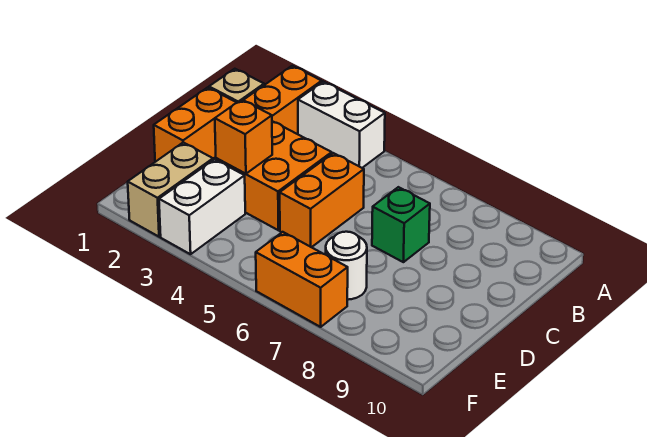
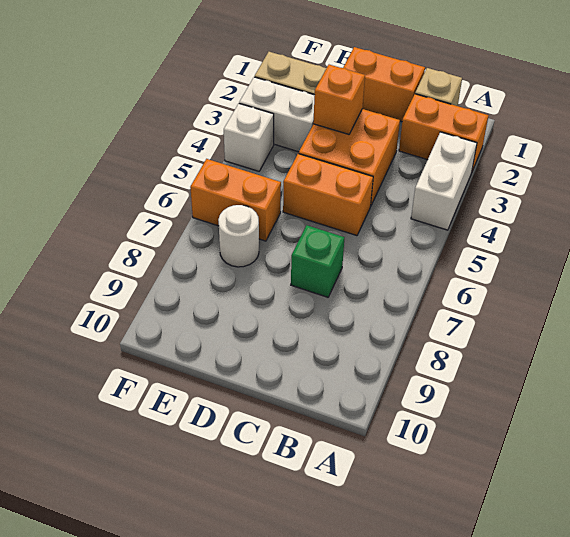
none -> white brick F4 level 1
orange brick F6:F7 level 1 -> orange brick E6:F6 level 1

